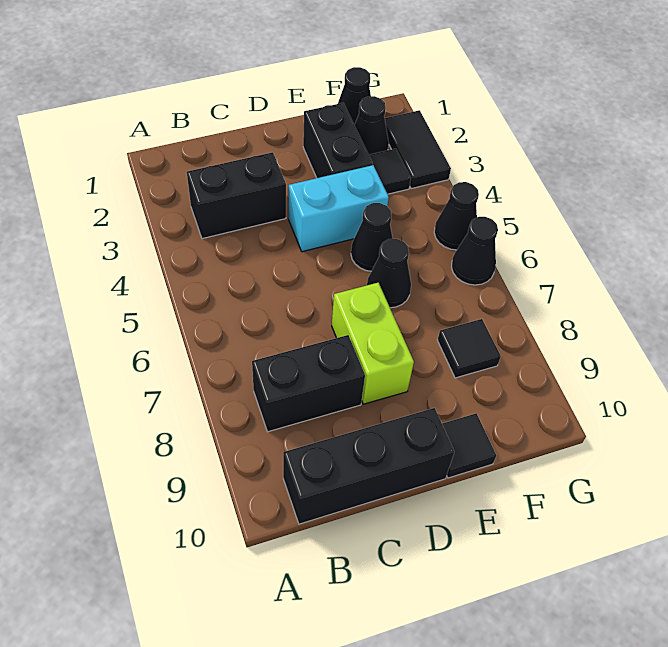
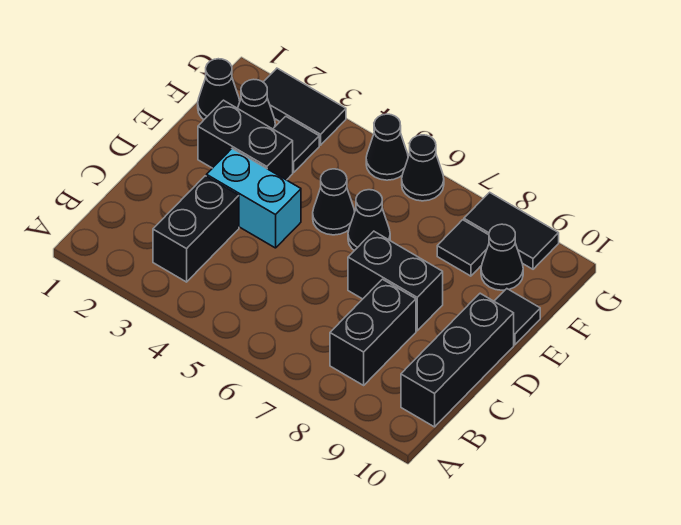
cyan brick D4:E4 level 1 -> cyan brick D3:D4 level 1
lime brick D7:D8 level 1 -> black brick D7:D8 level 1
none -> black cone F9 level 1
none -> black tile G8:G9 level 1

